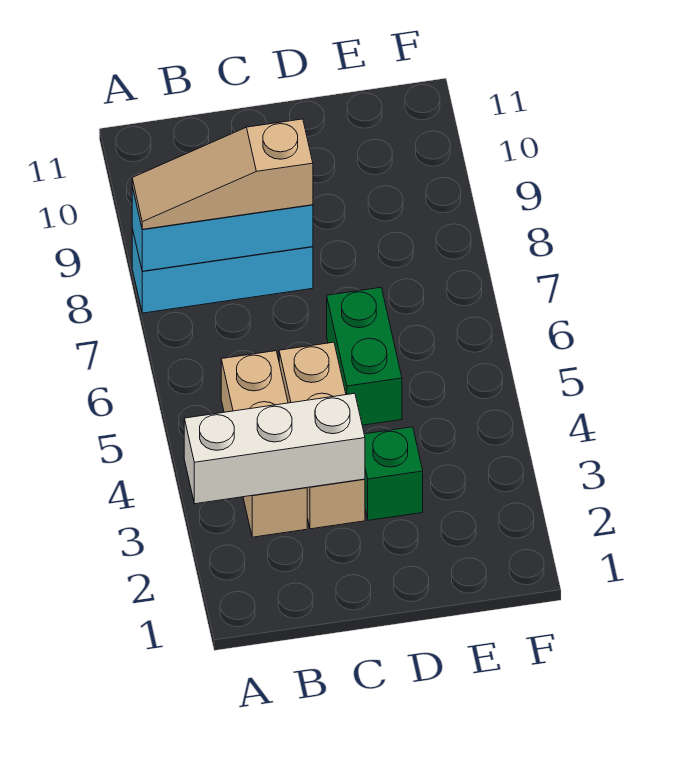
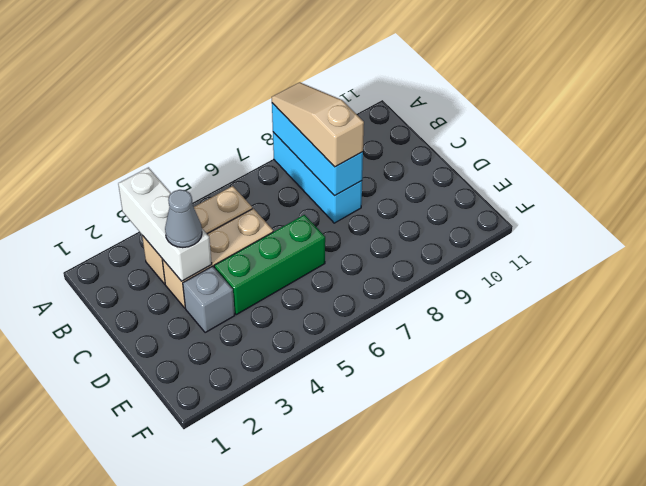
none -> grey cone C3 level 3
green brick D3 level 1 -> grey brick D3 level 1
green brick D5:D6 level 1 -> green brick D4:D6 level 1

